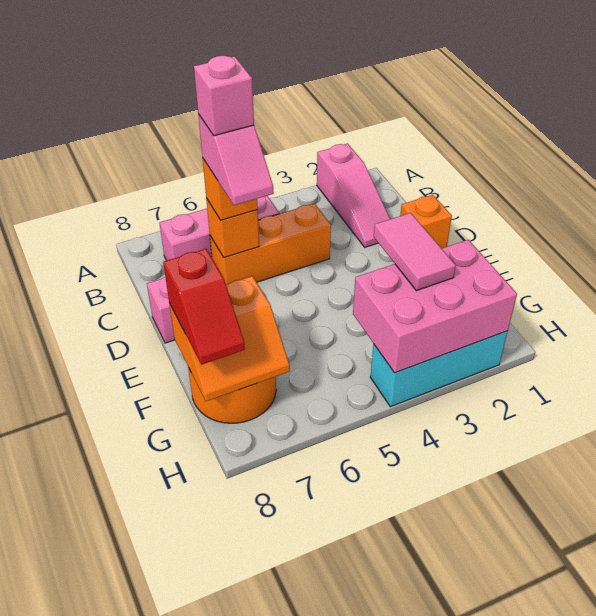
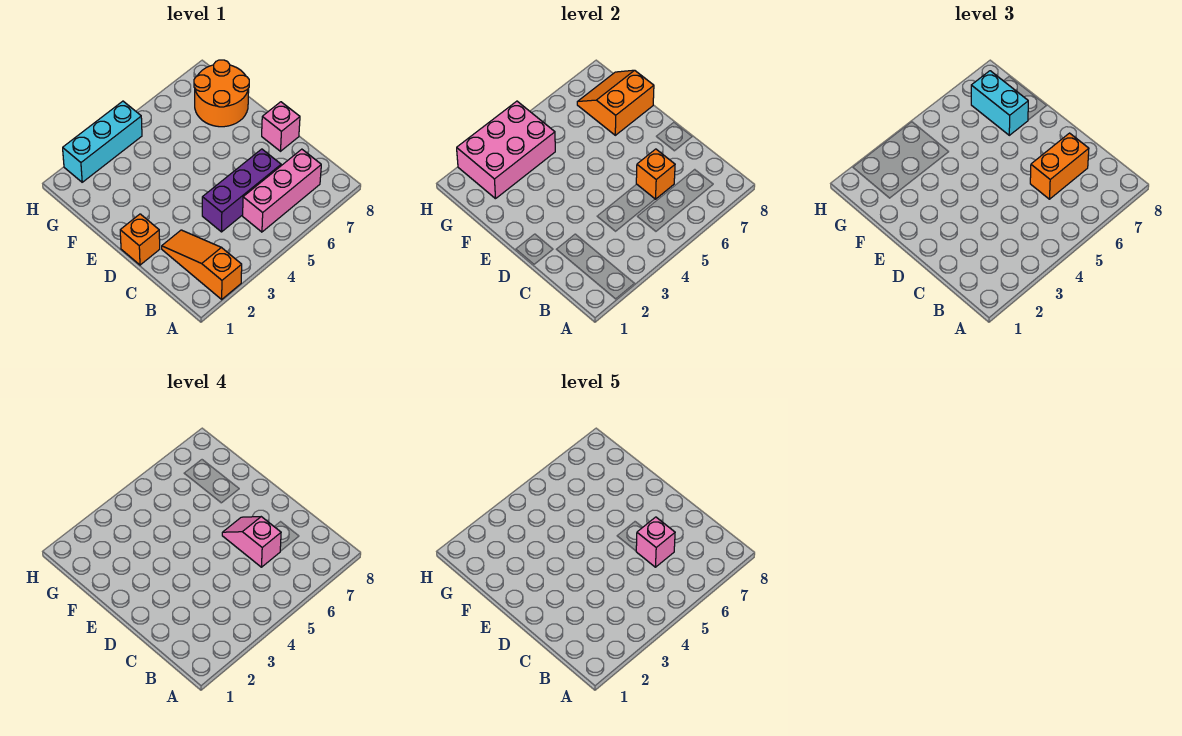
pink slope A2:C2 level 1 top A -> orange slope A2:C2 level 1 top A
orange brick C4:C6 level 1 -> purple brick C4:C6 level 1
orange brick C6 level 3 -> orange brick C6:C7 level 3
pink tile F3:G3 level 3 -> none
none -> cyan brick F7:G7 level 3
red slope F8:G8 level 3 top F -> none

